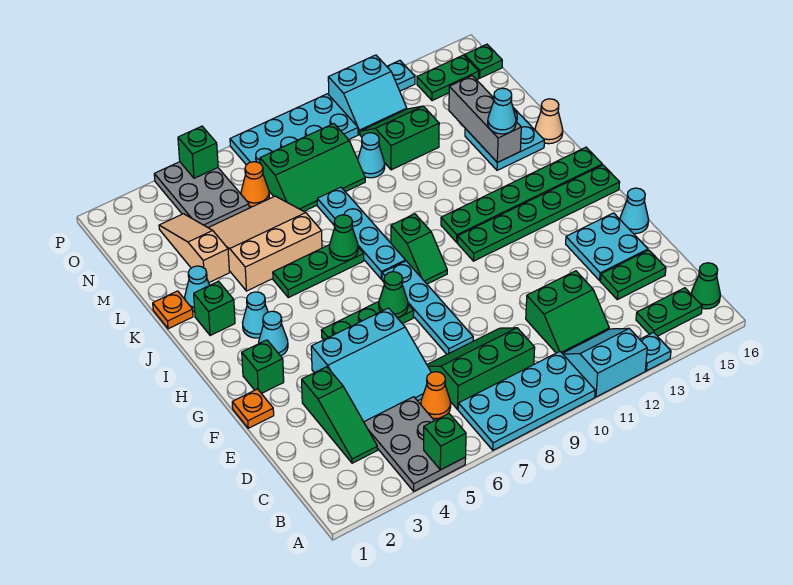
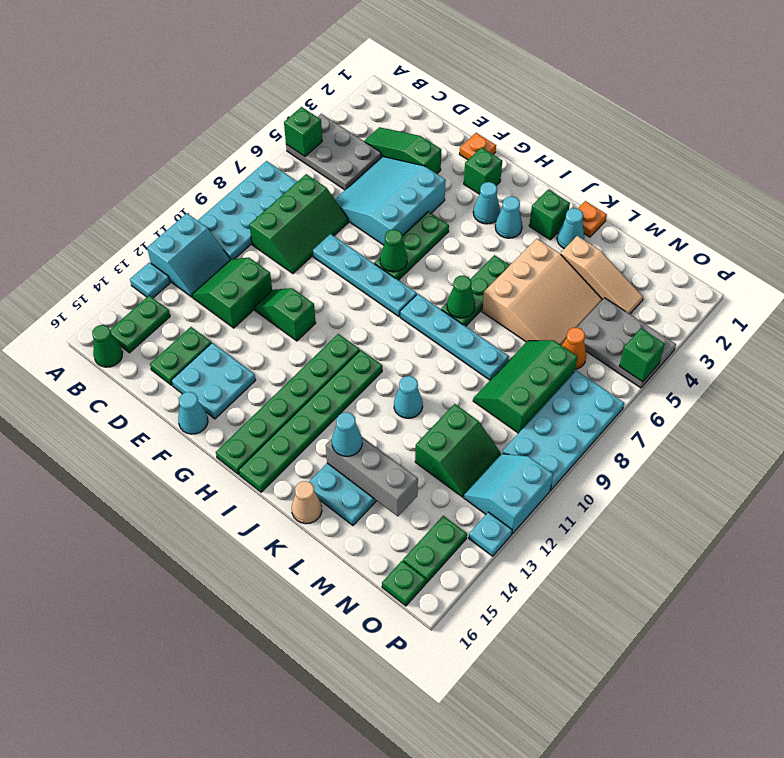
orange cone C6 level 1 -> none
green slope H9:I9 level 1 top I -> green slope E11:F11 level 1 top F
cyan cone M10 level 1 -> cyan cone K11 level 1

